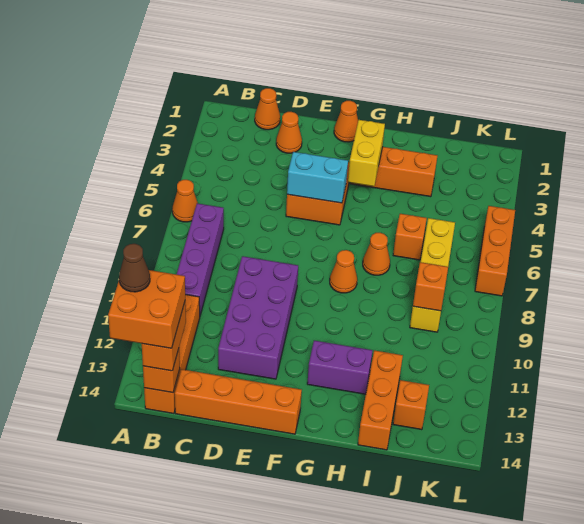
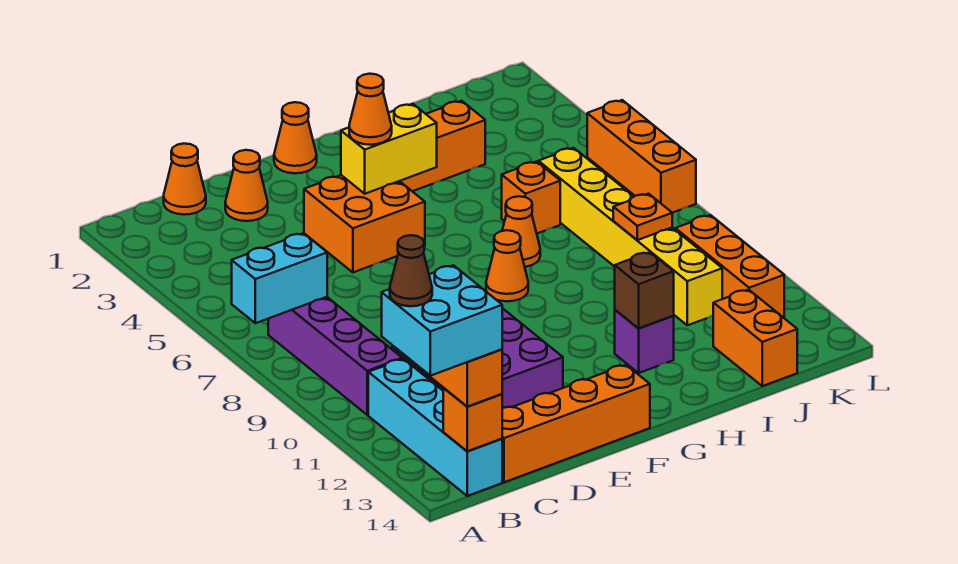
orange cone A6 level 1 -> orange cone F4 level 3
orange brick A13:B14 level 4 -> cyan brick A13:B14 level 4
orange brick B11:B14 level 1 -> cyan brick B11:B14 level 1
cyan brick E5:F5 level 2 -> cyan brick A7:B7 level 2
yellow brick G3:G4 level 2 -> yellow brick F4:G4 level 2
purple brick G12:H12 level 1 -> purple brick H12 level 1
none -> brown brick H12 level 2
orange brick I12:I14 level 1 -> orange brick K10:K12 level 1
yellow brick J6:J9 level 1 -> yellow brick J6:J11 level 1
orange brick J9 level 2 -> orange plate J9 level 2
orange brick J13 level 1 -> orange brick J13:J14 level 1

